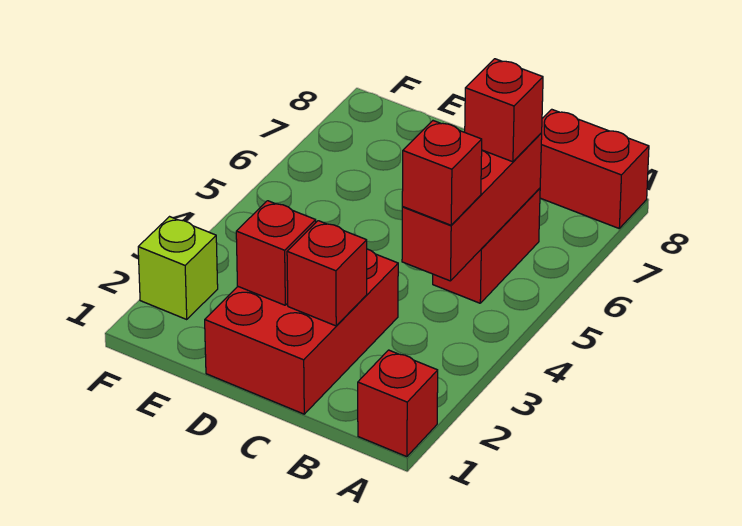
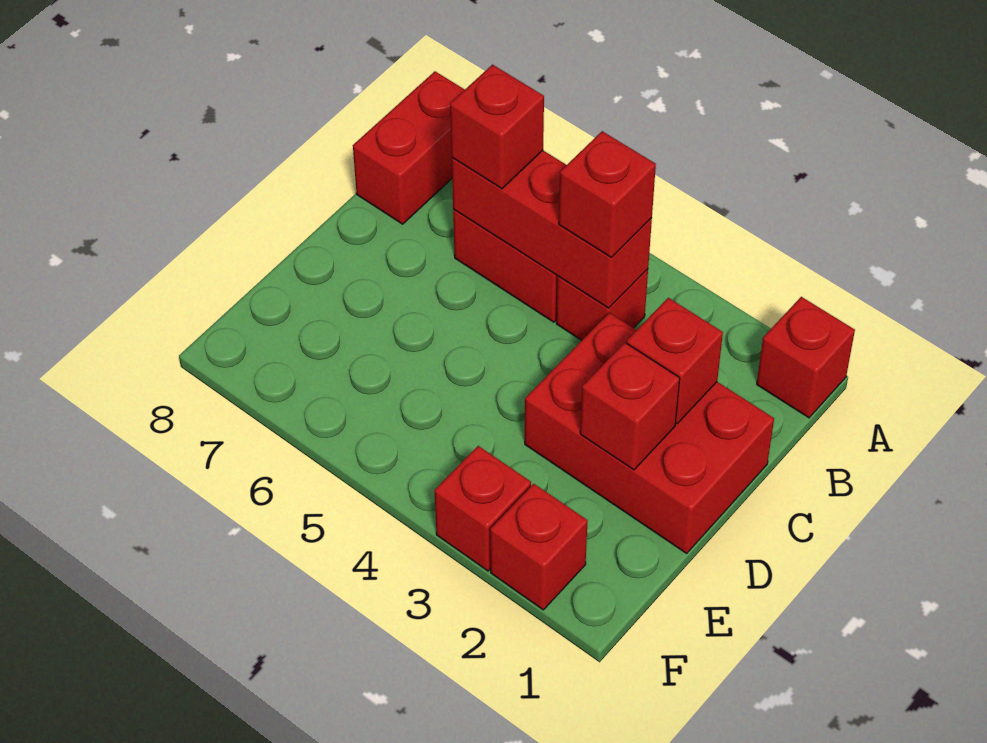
none -> red brick B4 level 1
lime brick F2 level 1 -> red brick F2 level 1
none -> red brick F3 level 1

